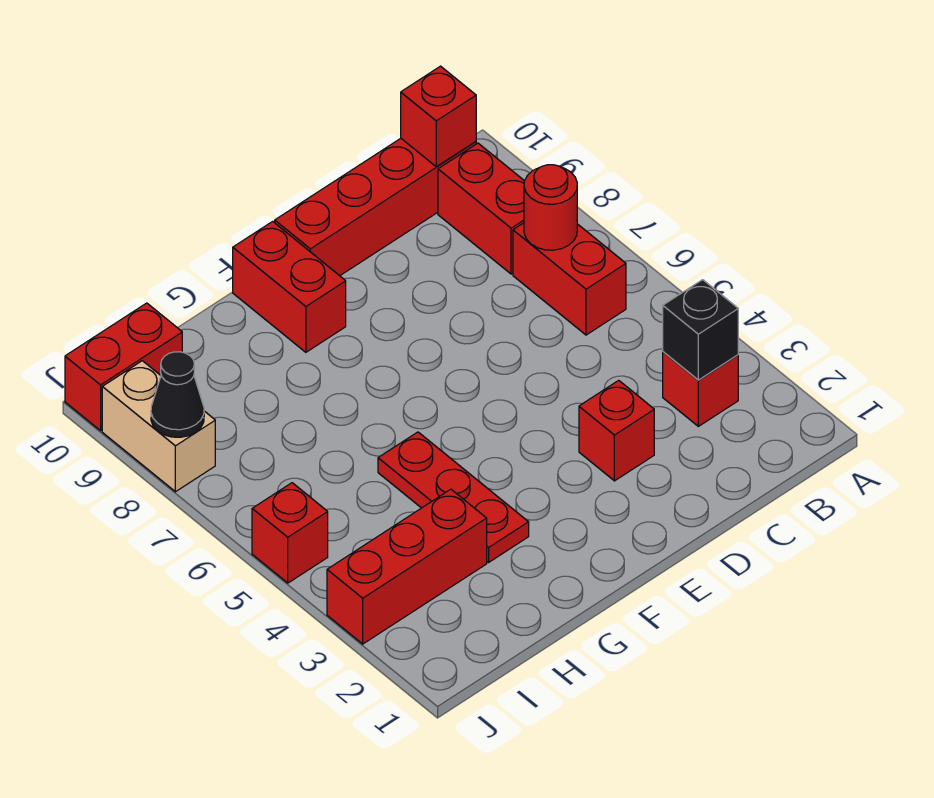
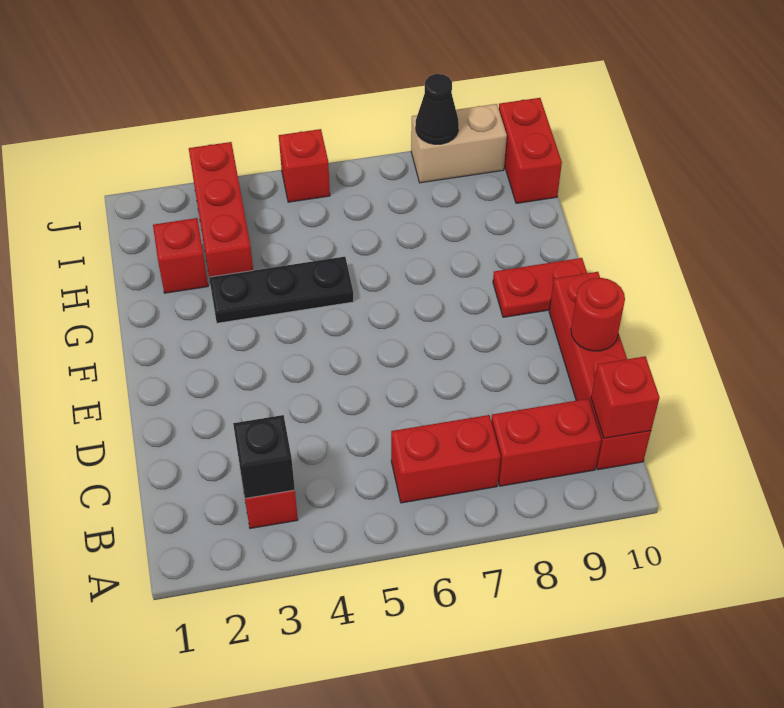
red round brick B7 level 2 -> red round brick D10 level 2
red brick D3 level 1 -> red brick H2 level 1
red brick F9:F10 level 1 -> red plate F9:F10 level 1
red plate G3:G5 level 1 -> black plate G3:G5 level 1

